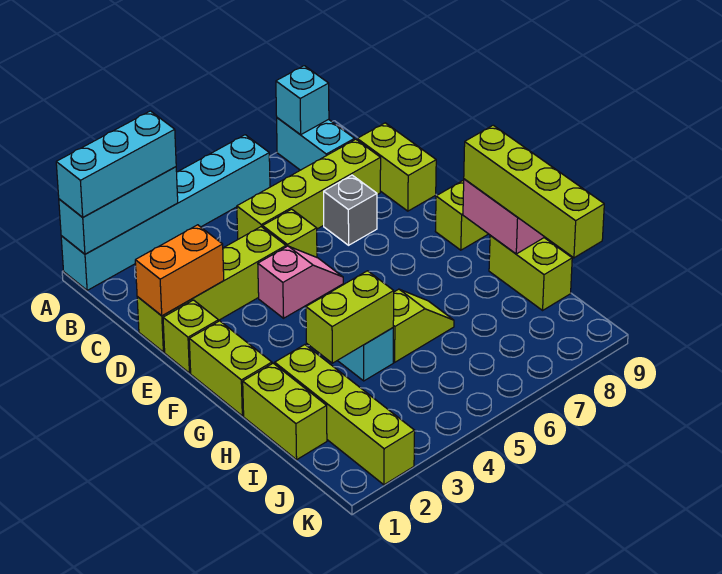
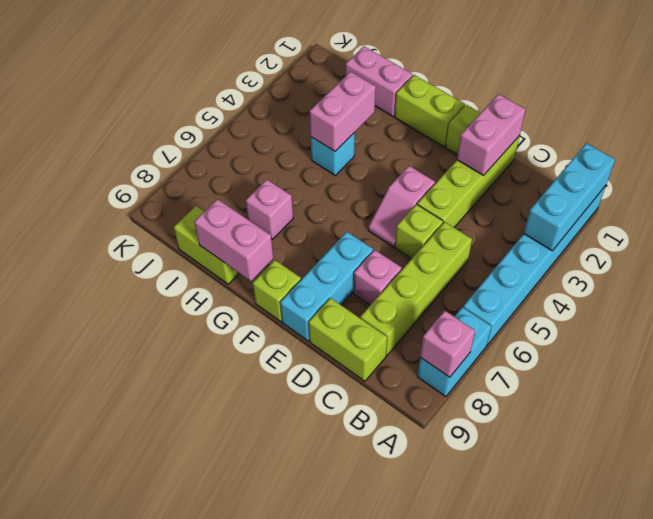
cyan brick A1:A3 level 3 -> cyan brick E7:E9 level 1
cyan brick A8:B8 level 1 -> cyan brick A7:A8 level 1
cyan brick A8 level 2 -> pink brick A8 level 2
orange brick D1:D2 level 2 -> pink brick D1:D2 level 2
grey brick D7 level 1 -> pink brick D7 level 1
lime brick G9:J9 level 3 -> none
lime brick H1:I1 level 1 -> pink brick H1:I1 level 1
lime brick H2:K2 level 1 -> none
lime brick H3:H4 level 2 -> pink brick H3:H4 level 2
lime slope H5:H6 level 1 top 5 -> none
none -> pink brick H7 level 1

